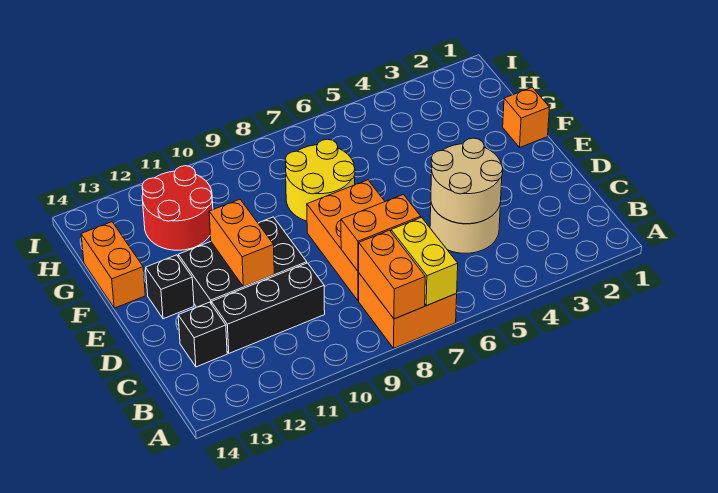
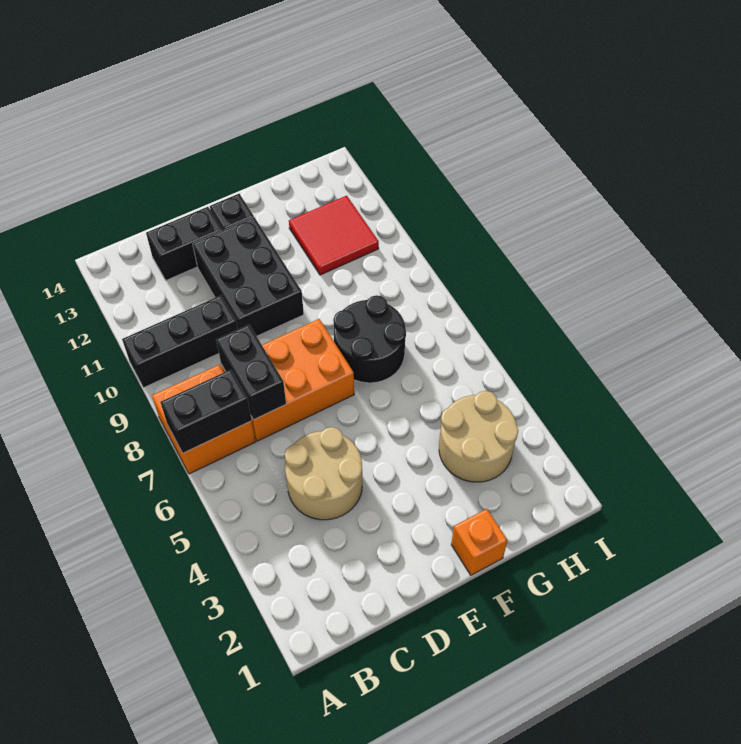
yellow brick A7:B7 level 2 -> black brick A7:B7 level 2
orange brick A8:B8 level 2 -> none
tan round brick C4:D5 level 2 -> tan round brick G3:H4 level 1
orange brick C7:C8 level 2 -> black brick C7:C8 level 2
black brick C10:C12 level 1 -> black brick A10:C10 level 1
black brick C13 level 1 -> black brick C13:D13 level 1
orange brick D11:E11 level 2 -> none
yellow round brick F7:G8 level 1 -> black round brick F7:G8 level 1
orange brick F14:G14 level 1 -> none
red round brick G11:H12 level 1 -> red tile G11:H12 level 1

